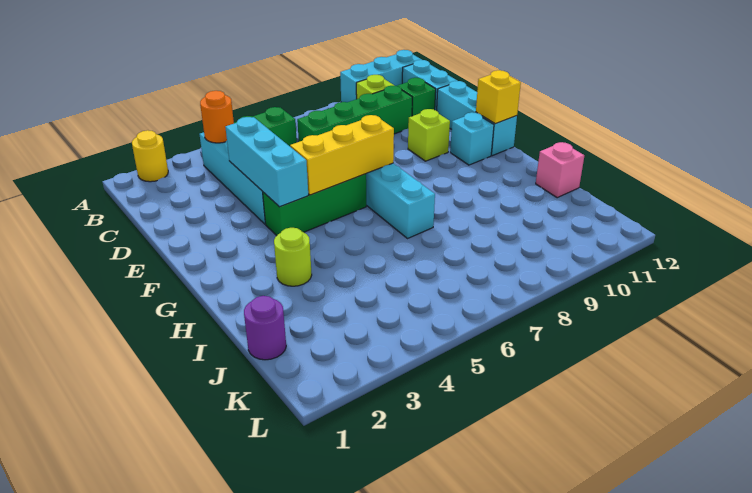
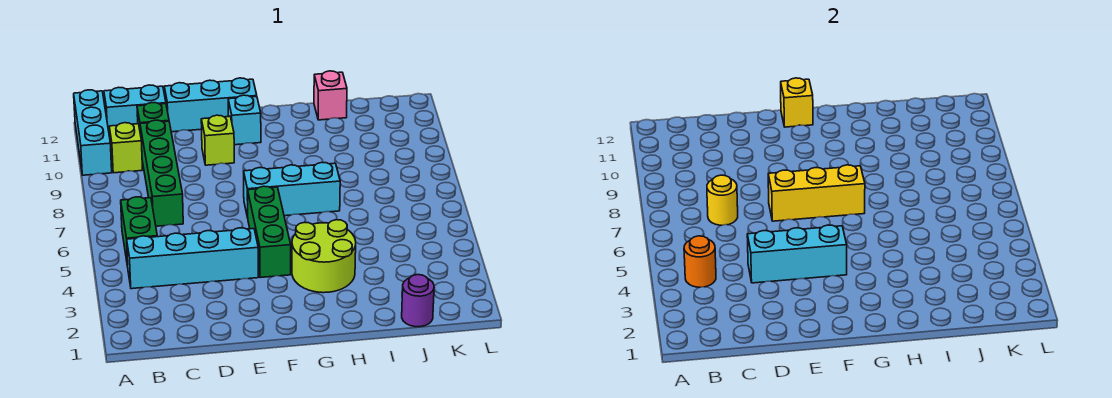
yellow round brick A2 level 1 -> yellow round brick C7 level 2
yellow brick F5:F7 level 2 -> yellow brick E7:G7 level 2
lime round brick H3 level 1 -> lime round brick G3:H4 level 1

